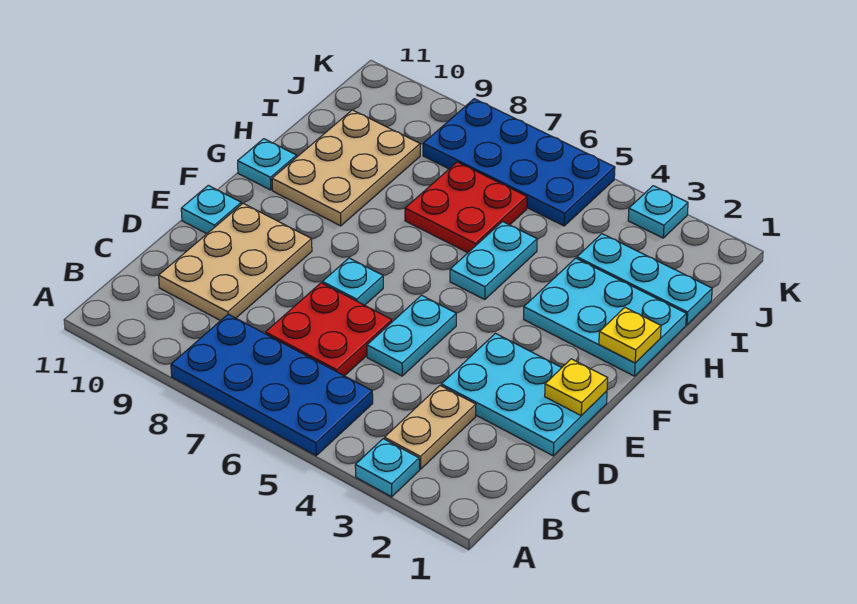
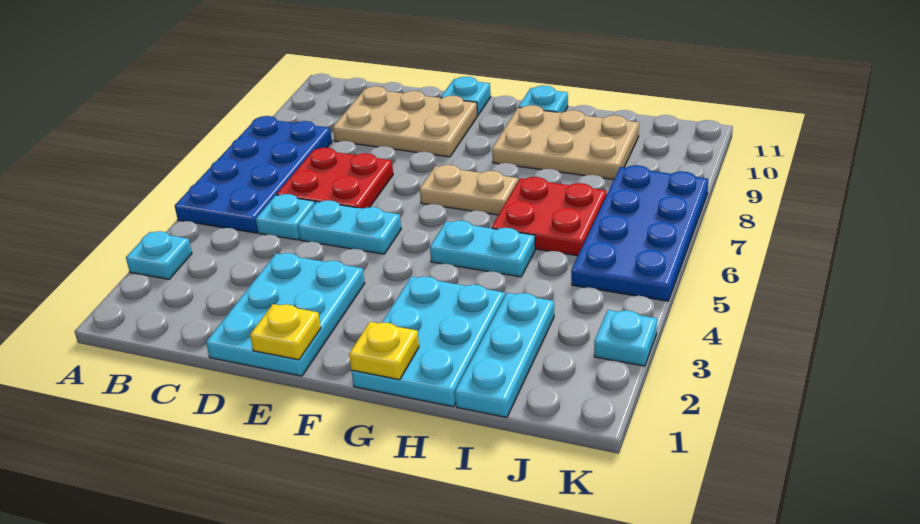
tan plate B3:C3 level 1 -> tan plate F7:G7 level 1
cyan plate E7 level 1 -> cyan plate C5 level 1

